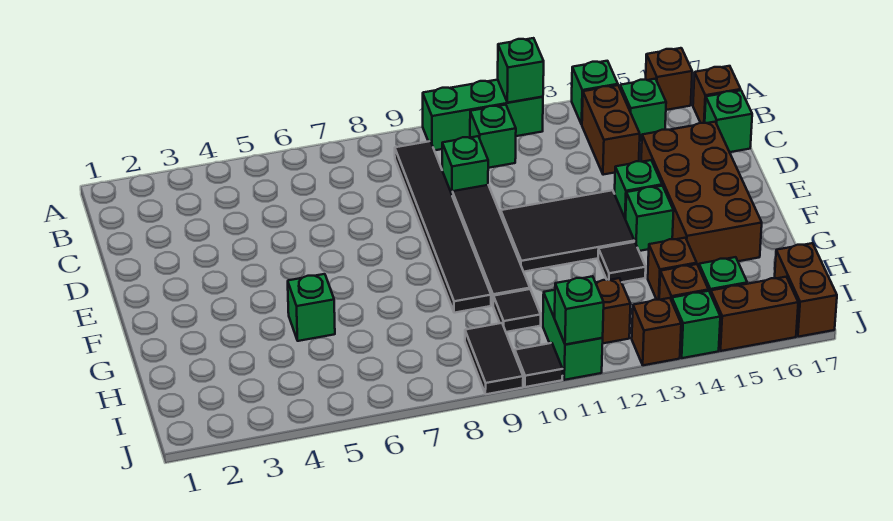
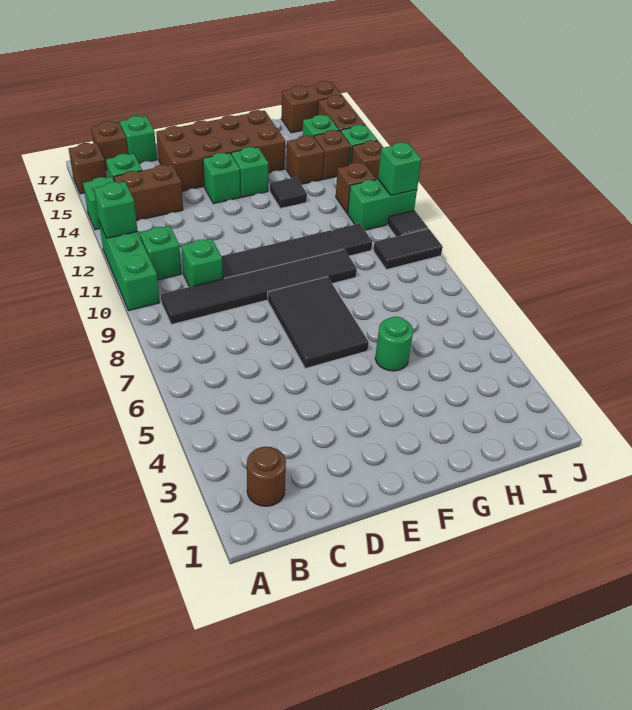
none -> brown round brick B2 level 1
black tile E11:F13 level 1 -> black tile E6:F8 level 1
green brick G5 level 1 -> green round brick G5 level 1

